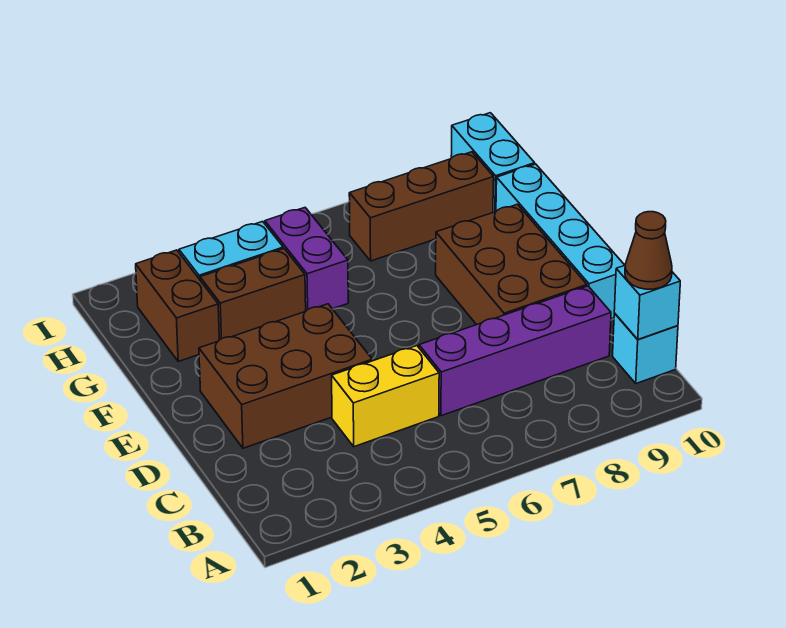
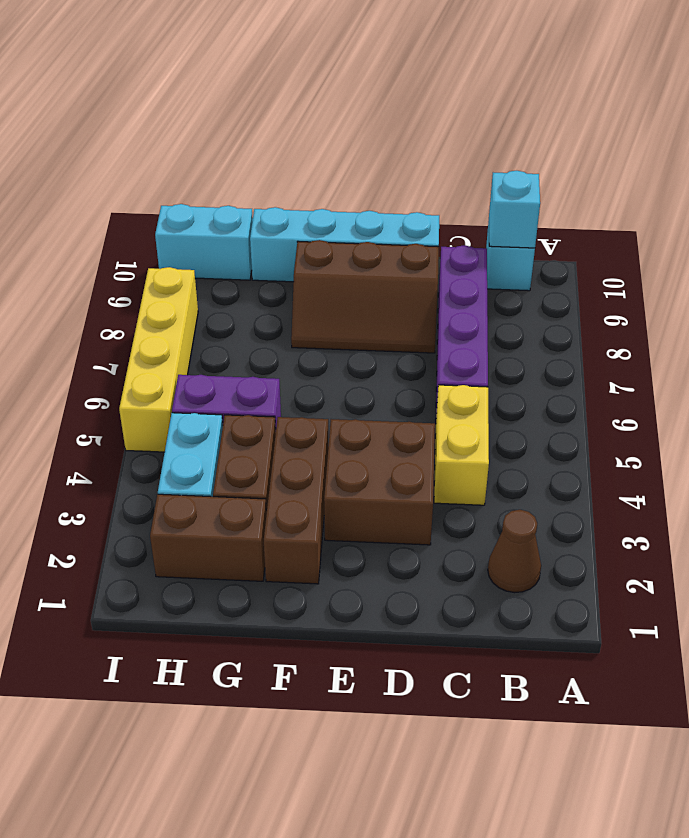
brown cone B10 level 3 -> brown cone B2 level 1
brown brick D2:E4 level 1 -> brown brick D3:E4 level 1
brown brick D8:F9 level 1 -> brown slope D8:F9 level 1 top 9
brown brick H7:H9 level 1 -> brown brick F2:F4 level 1
none -> yellow brick I5:I8 level 1

